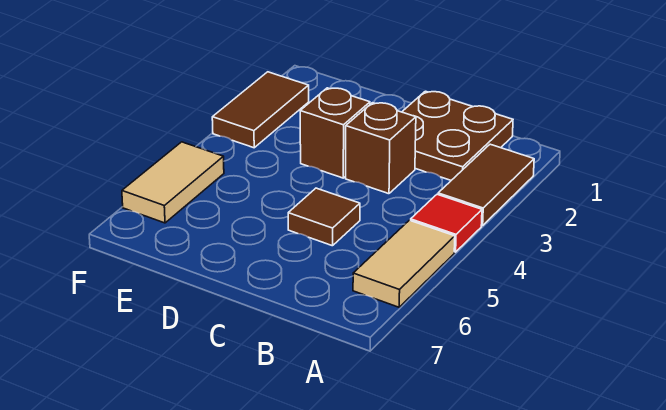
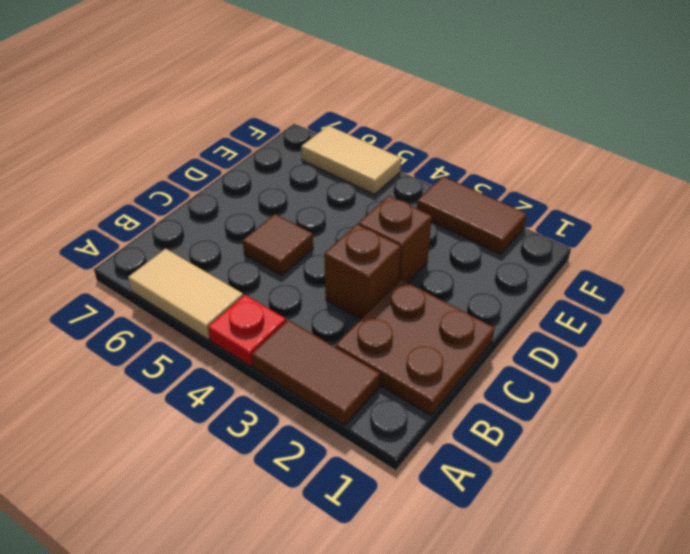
red tile A4 level 1 -> red plate A4 level 1

